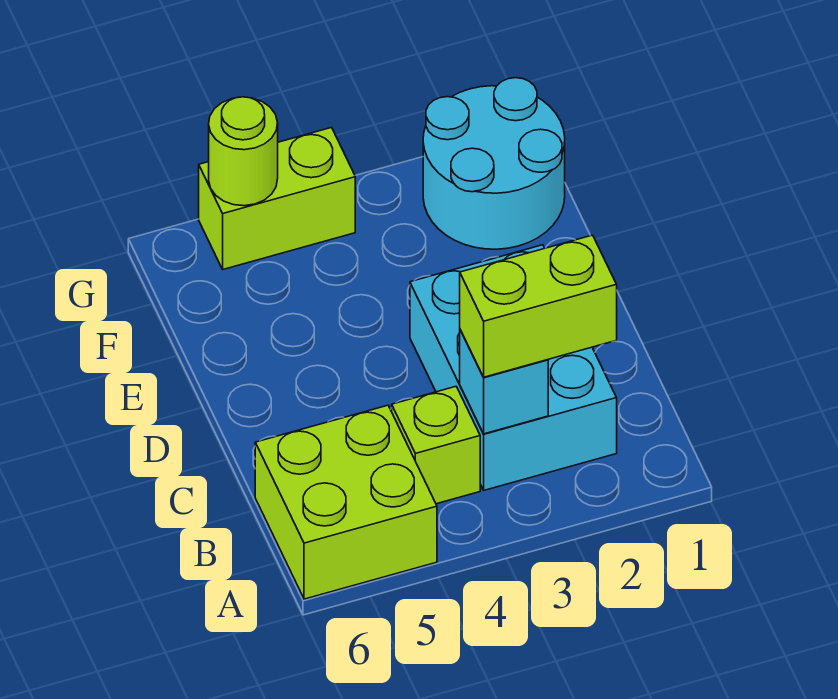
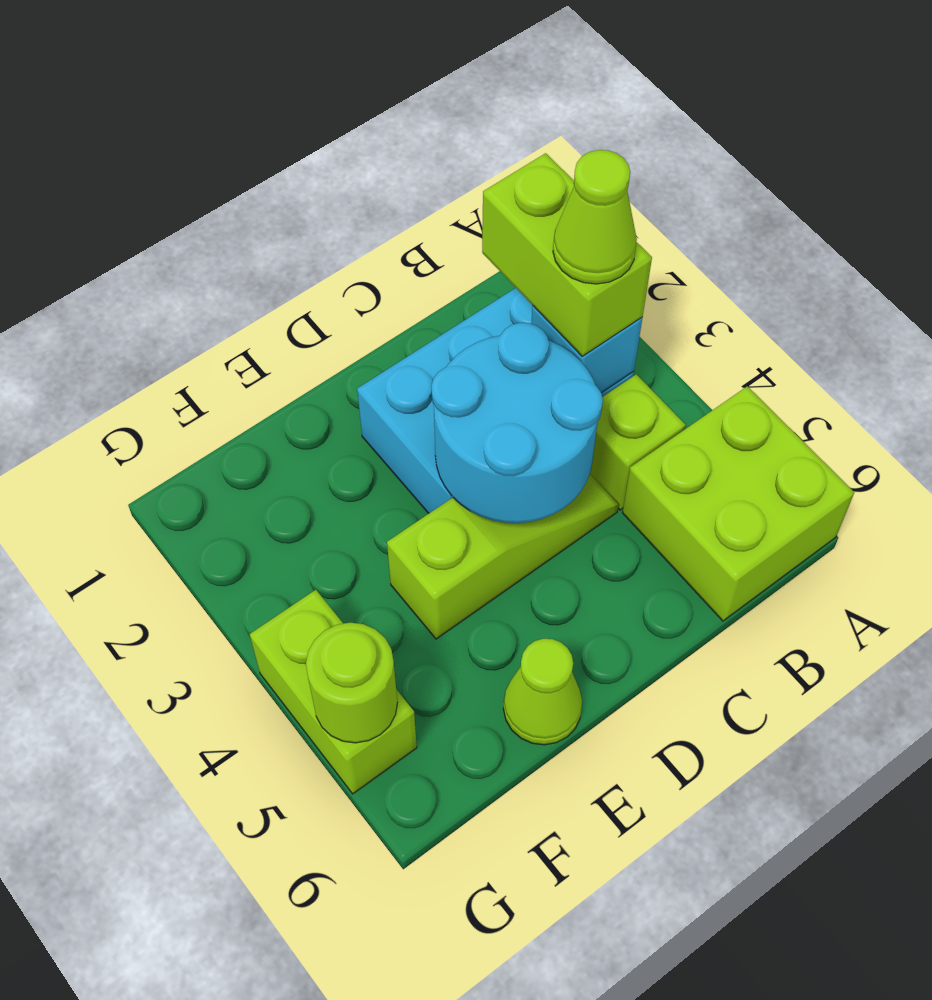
none -> lime cone B3 level 4
none -> lime slope C4:E4 level 1 top E
none -> lime cone E6 level 1
cyan round brick F1:G2 level 1 -> cyan round brick C3:D4 level 2

